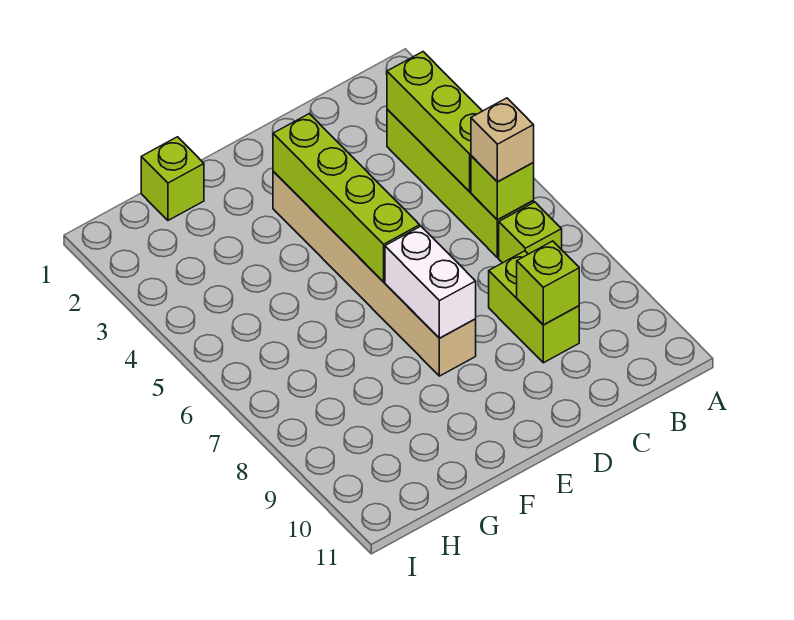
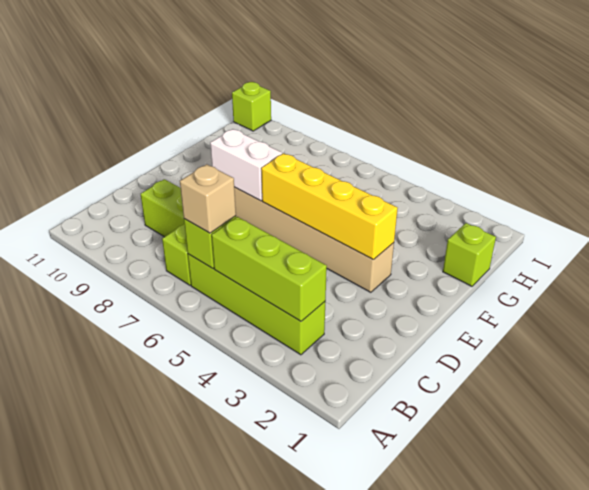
lime brick C9 level 2 -> lime brick I11 level 1
lime brick E3:E6 level 2 -> yellow brick E3:E6 level 2

